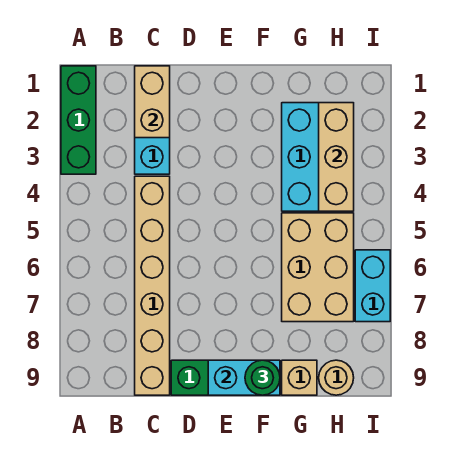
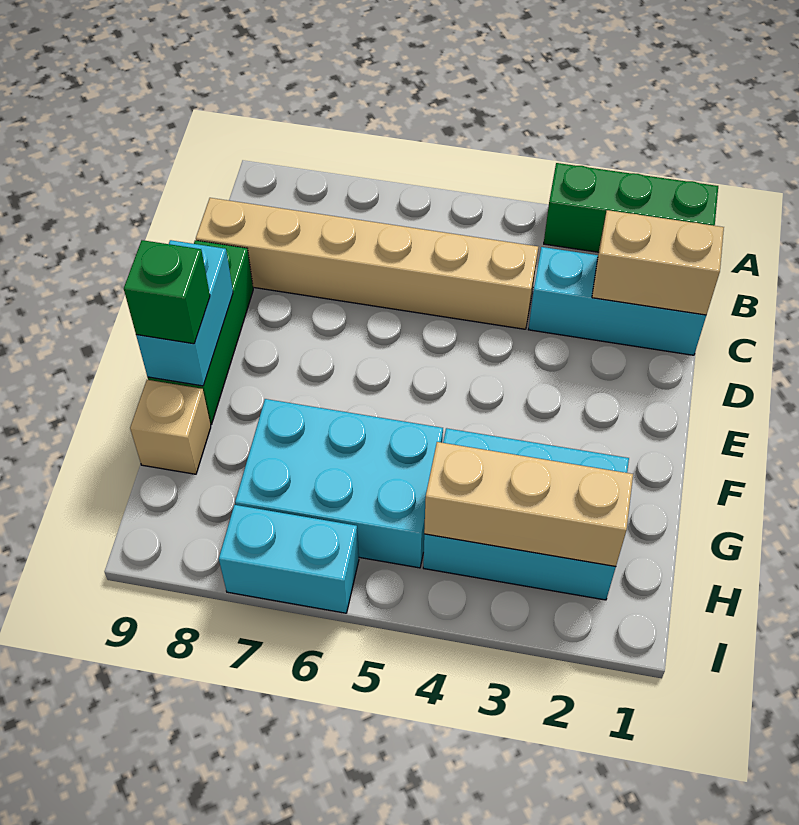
green round brick F9 level 3 -> green brick F9 level 3
tan brick G5:H7 level 1 -> cyan brick G5:H7 level 1
tan round brick H9 level 1 -> none

